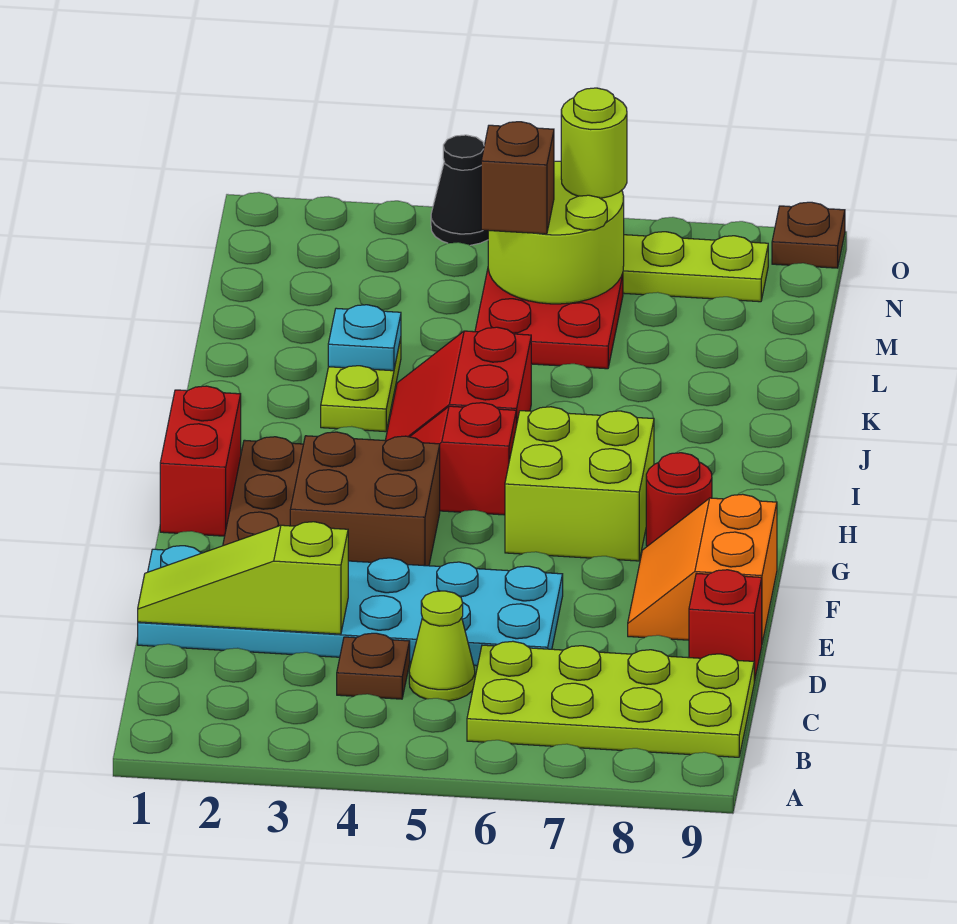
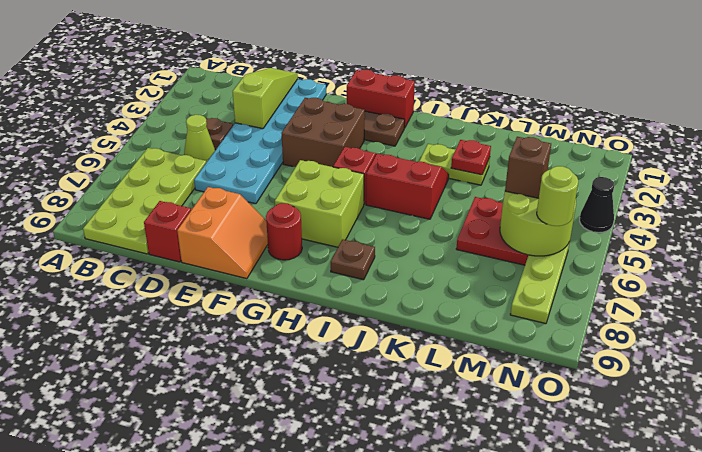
orange slope E8:F9 level 1 top 9 -> orange slope E8:F9 level 1 top E
cyan plate K3 level 2 -> red plate K3 level 2
brown plate O9 level 1 -> brown plate I8 level 1

